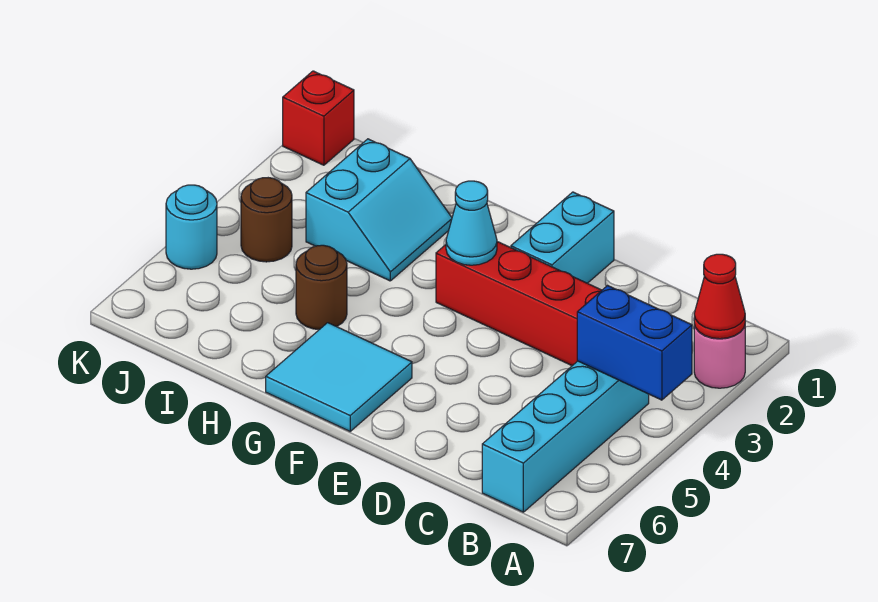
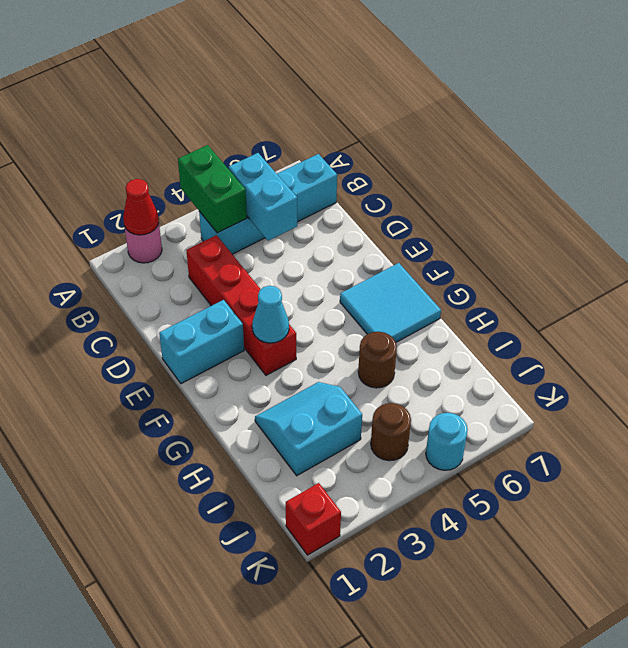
blue brick A4:B4 level 2 -> green brick A4:B4 level 2
none -> cyan brick B5:C5 level 2

